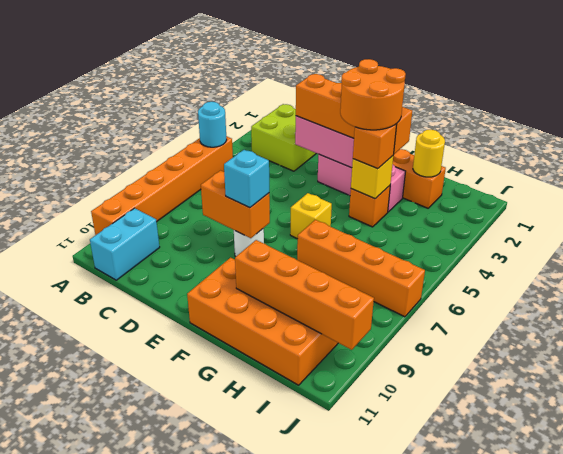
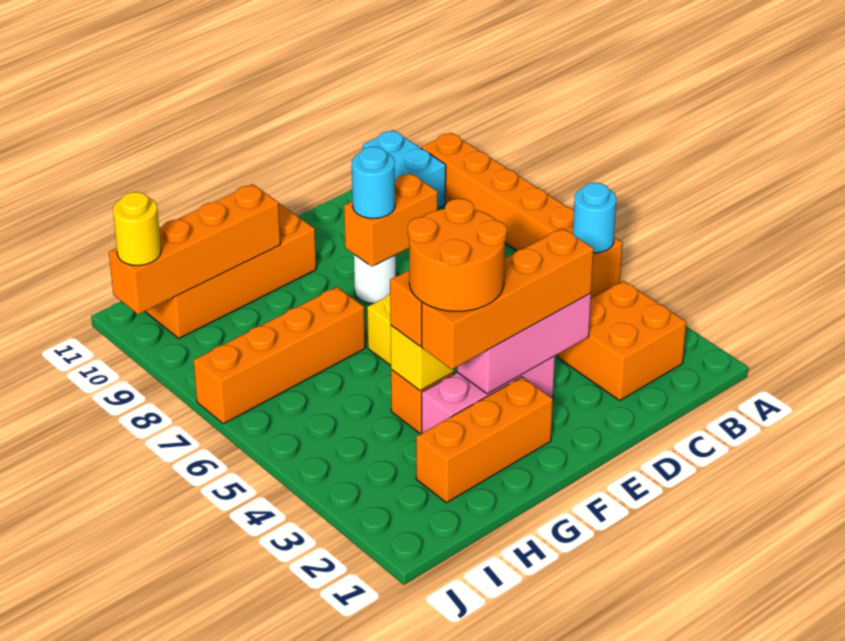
lime brick B2:C3 level 1 -> orange brick B2:C3 level 1
cyan brick E8 level 3 -> cyan round brick E8 level 3
yellow round brick H2 level 2 -> yellow round brick J10 level 3

